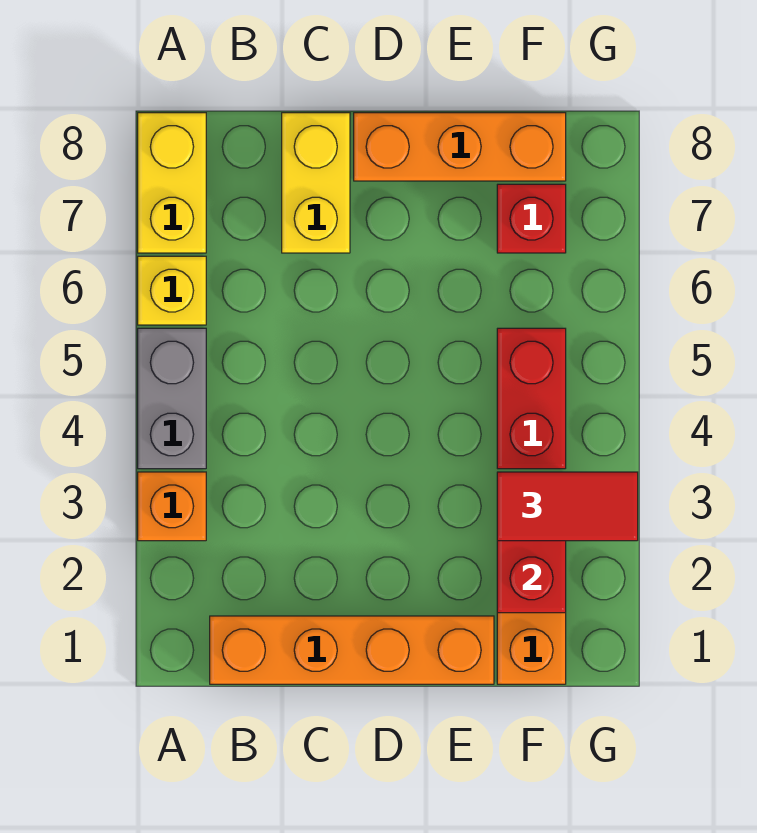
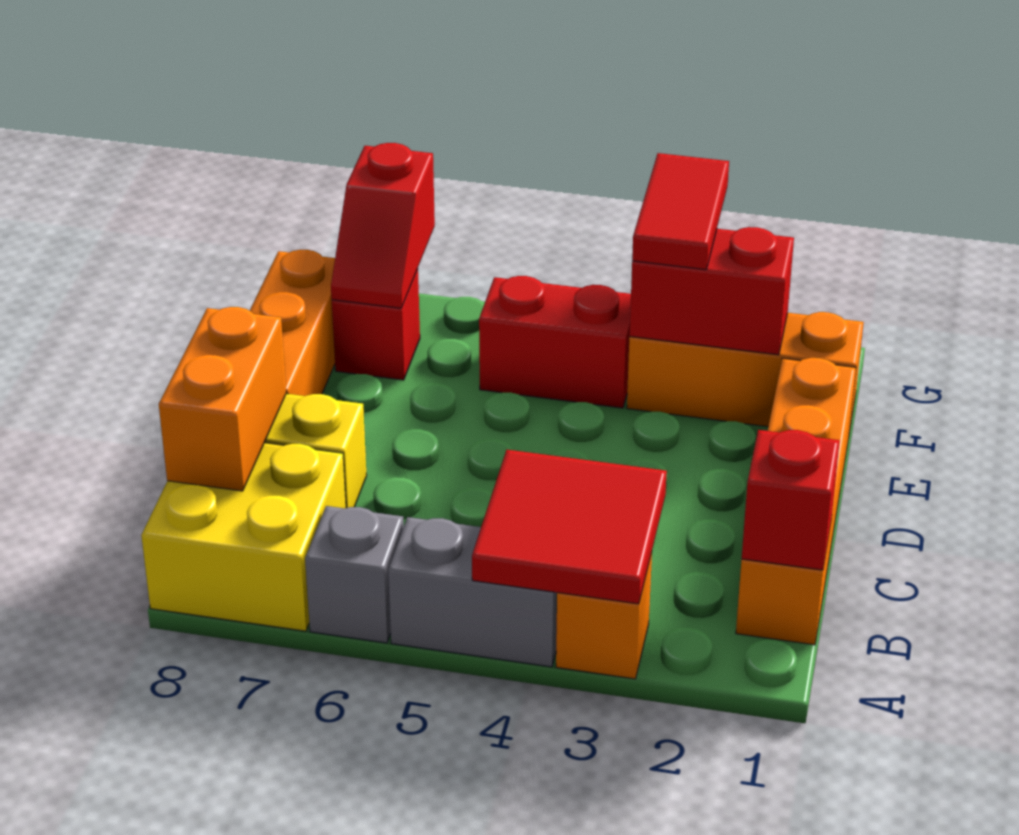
none -> red tile A3:B4 level 2
yellow brick A6 level 1 -> grey brick A6 level 1
yellow brick A7:A8 level 1 -> yellow brick A7:B8 level 1
none -> red brick B1 level 2
none -> orange brick B8:C8 level 2
none -> red slope F7:G7 level 2 top G

